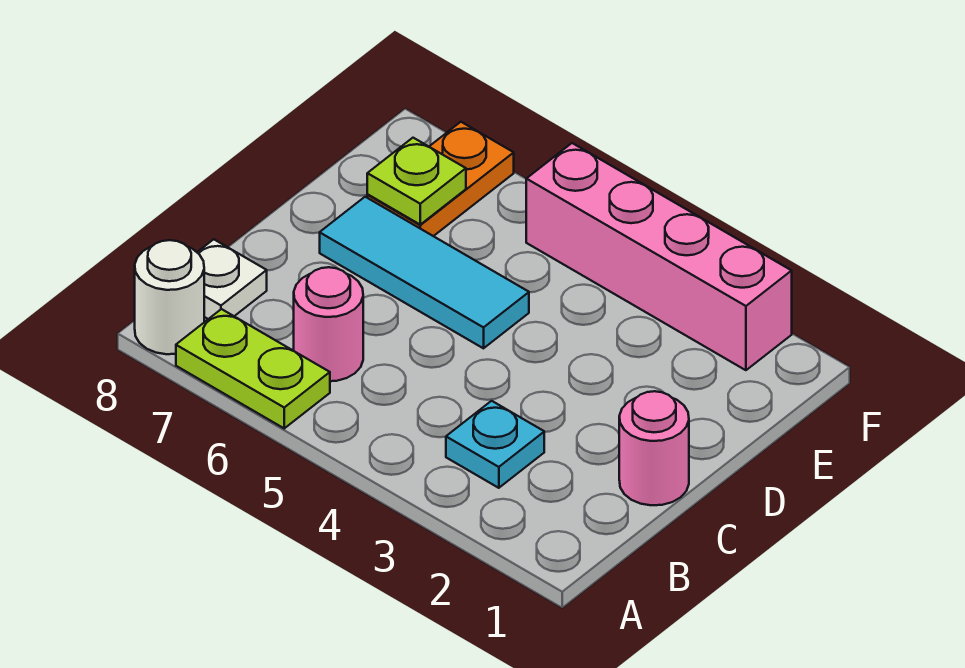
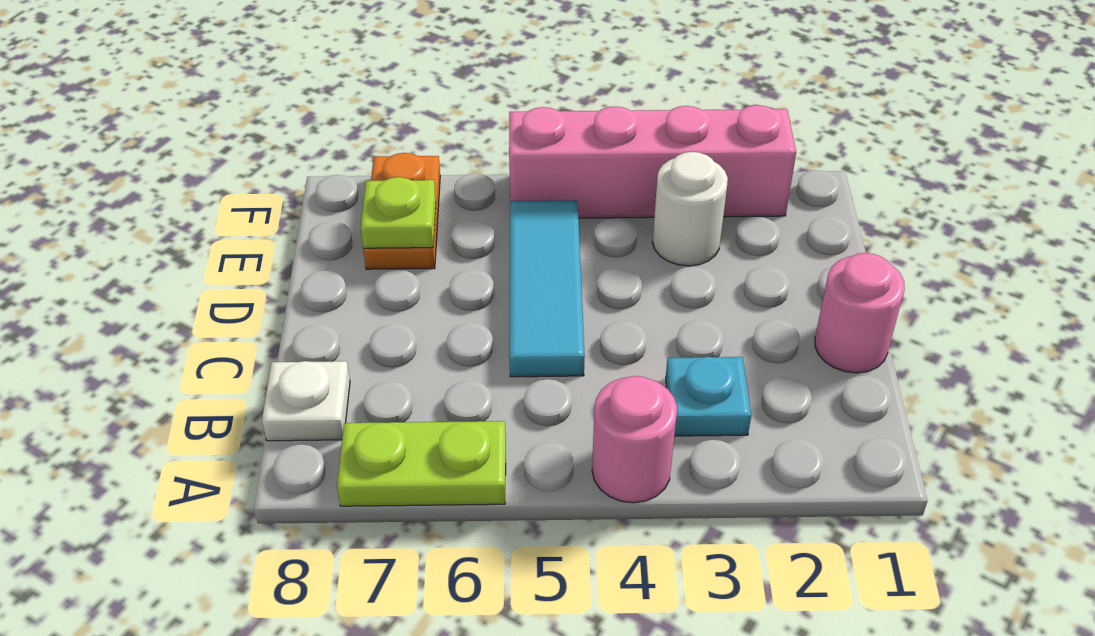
white round brick A8 level 1 -> white round brick E3 level 1
pink round brick B6 level 1 -> pink round brick A4 level 1
cyan tile D5:D7 level 1 -> cyan tile C5:E5 level 1

